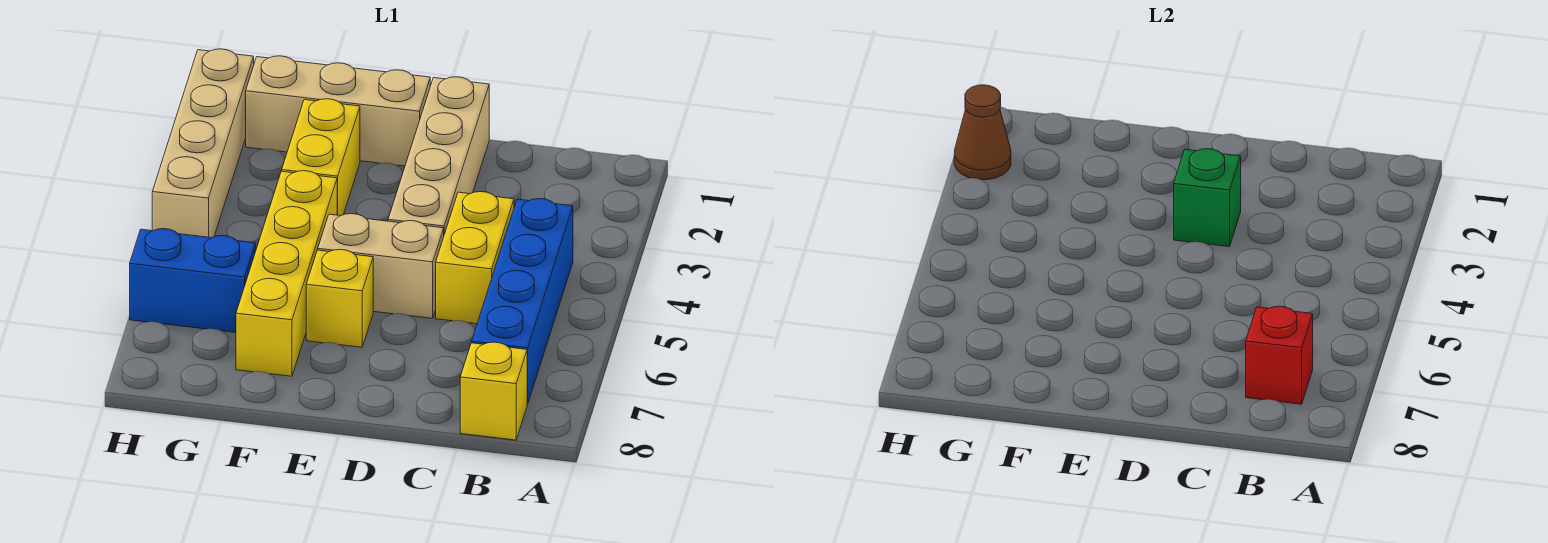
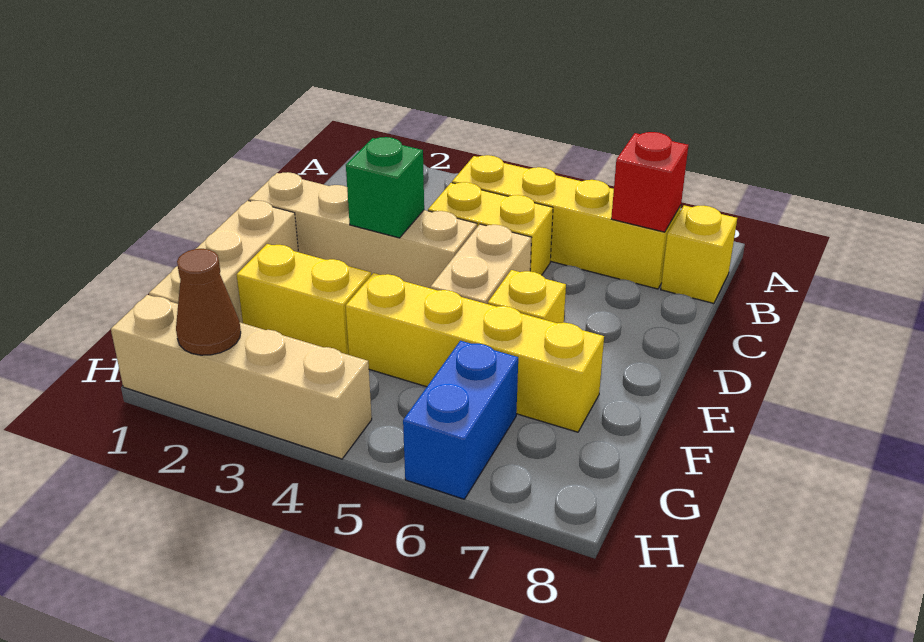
blue brick B4:B7 level 1 -> yellow brick B4:B7 level 1

